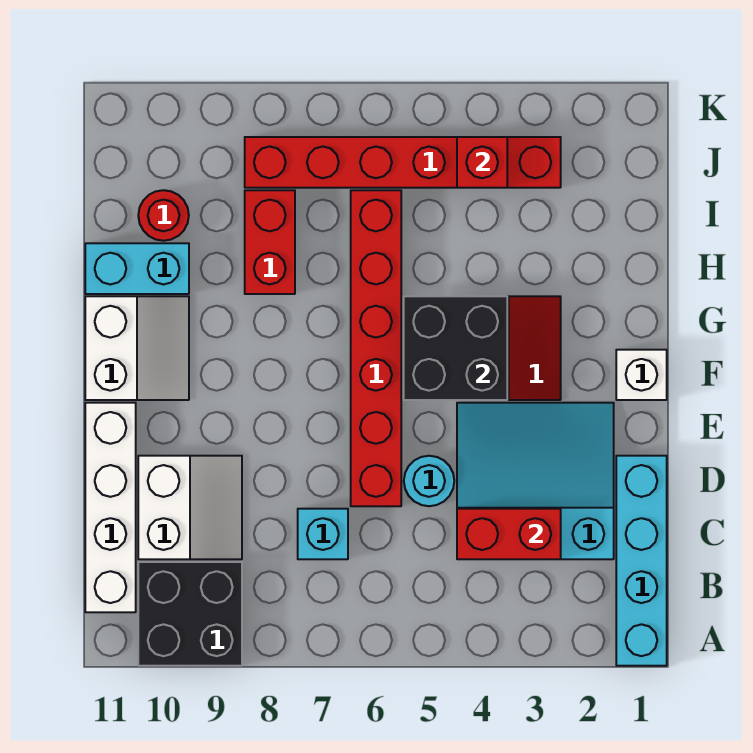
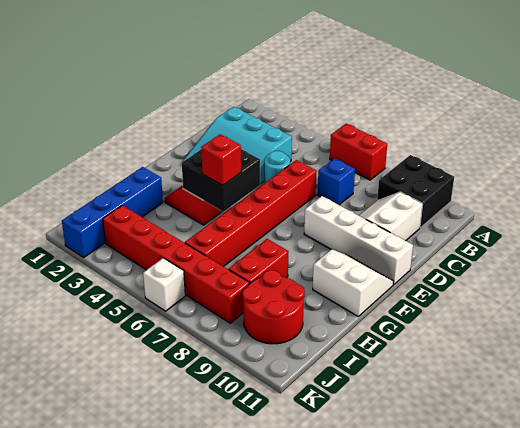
cyan brick A1:D1 level 1 -> none
white brick B11:E11 level 1 -> white brick E8:E11 level 1
red brick C3:C4 level 2 -> red brick A6:A7 level 1
cyan brick C7 level 1 -> blue brick C7 level 1
white brick F1 level 1 -> white brick K6 level 1
white slope F10:G11 level 1 top 11 -> white slope F10:G11 level 1 top G
none -> blue brick H2:K2 level 1
cyan brick H10:H11 level 1 -> none
red round brick I10 level 1 -> red round brick I9:J10 level 1
red brick J4 level 2 -> red brick G5 level 3

